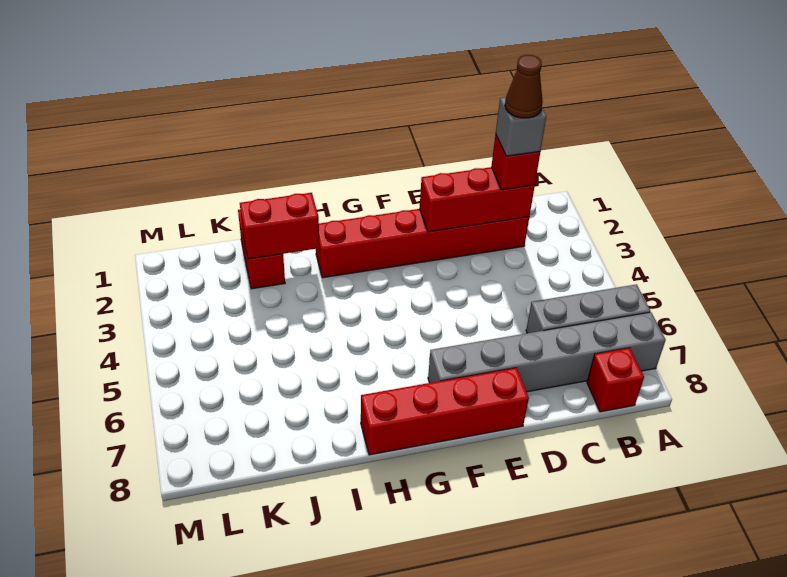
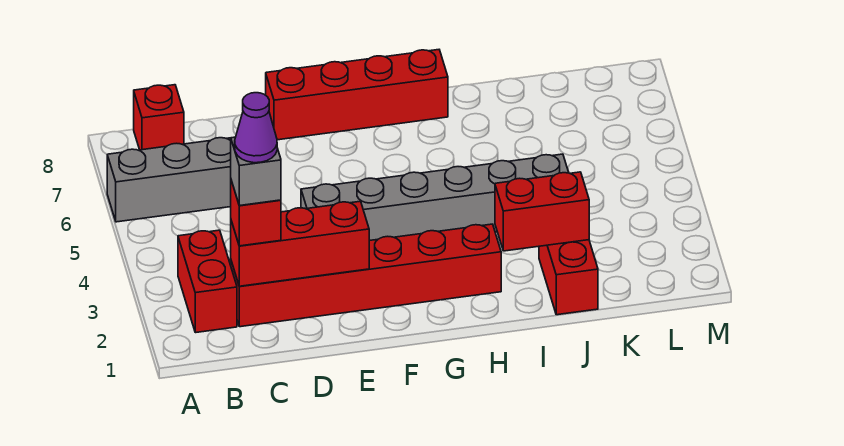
grey brick A7:F7 level 1 -> grey brick E4:J4 level 1
none -> red brick B2:B3 level 1
brown cone C2 level 5 -> purple cone C2 level 5

